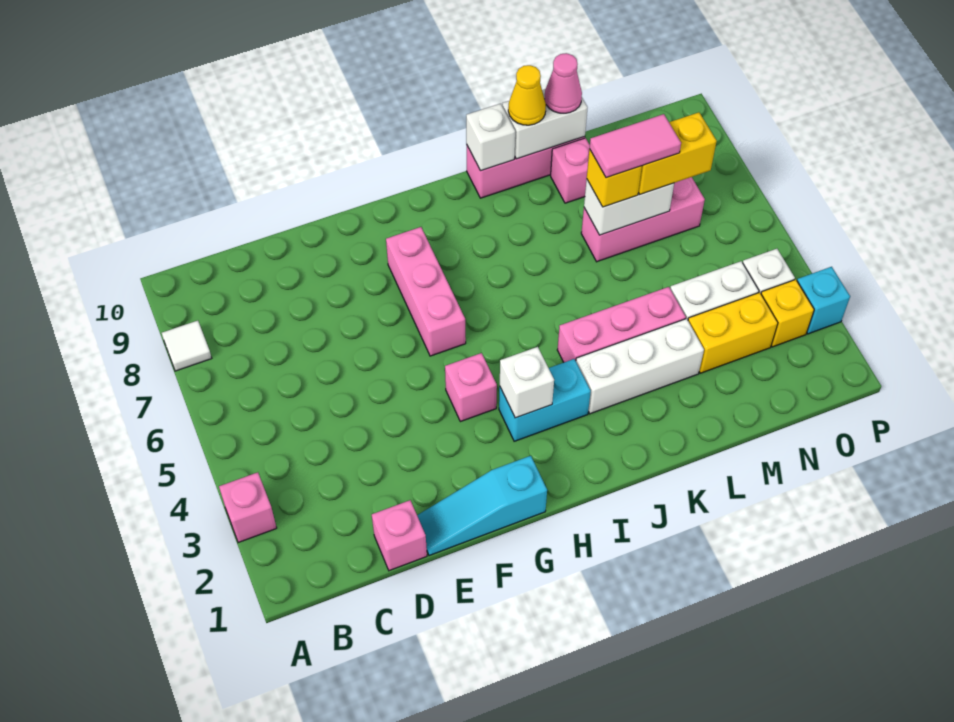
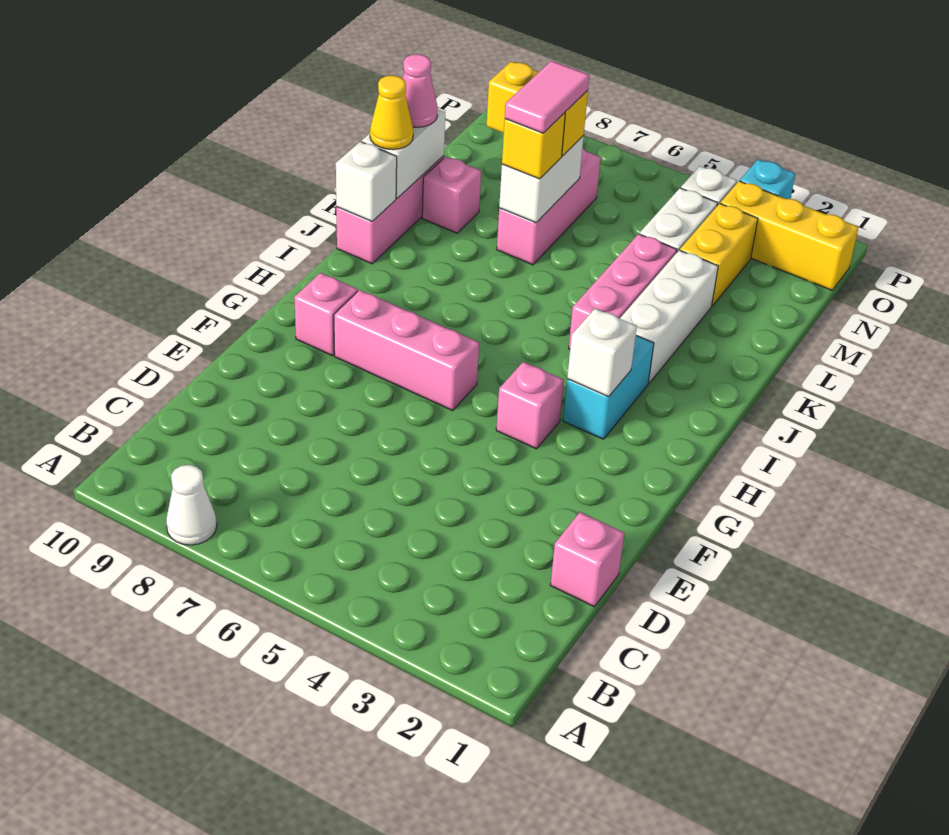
pink brick A3 level 1 -> pink brick G9 level 1
white tile A8 level 1 -> white cone A8 level 1
cyan slope E1:G1 level 1 top G -> none
yellow brick M7:N7 level 3 -> yellow brick M7:M8 level 3
yellow brick O3 level 1 -> yellow brick O1:O3 level 1

